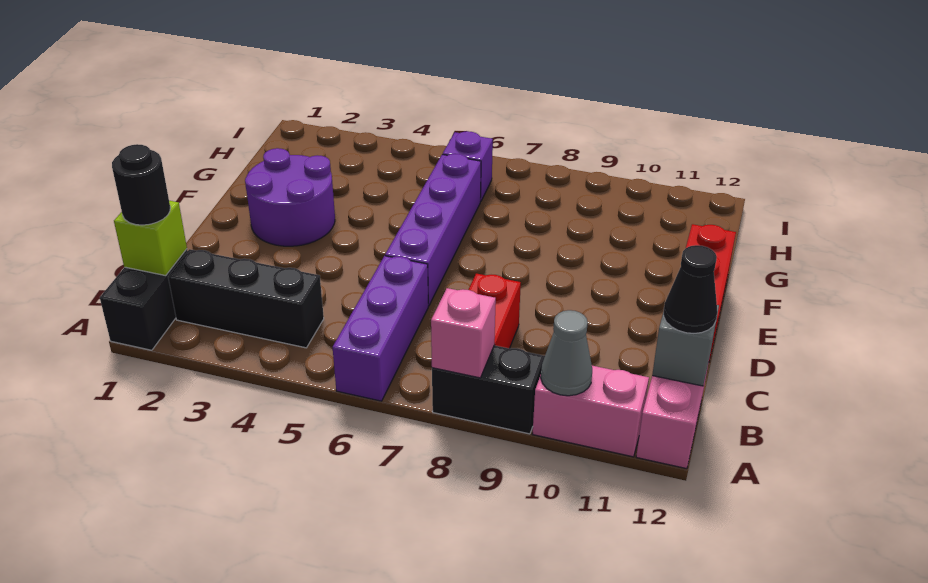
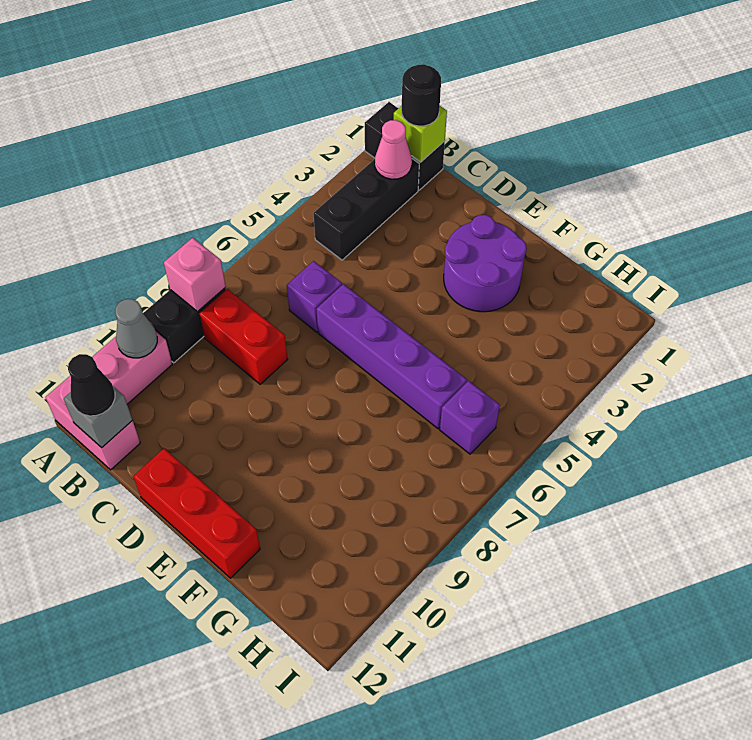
purple brick A6:C6 level 1 -> purple brick C6 level 1
none -> pink cone B2 level 2

